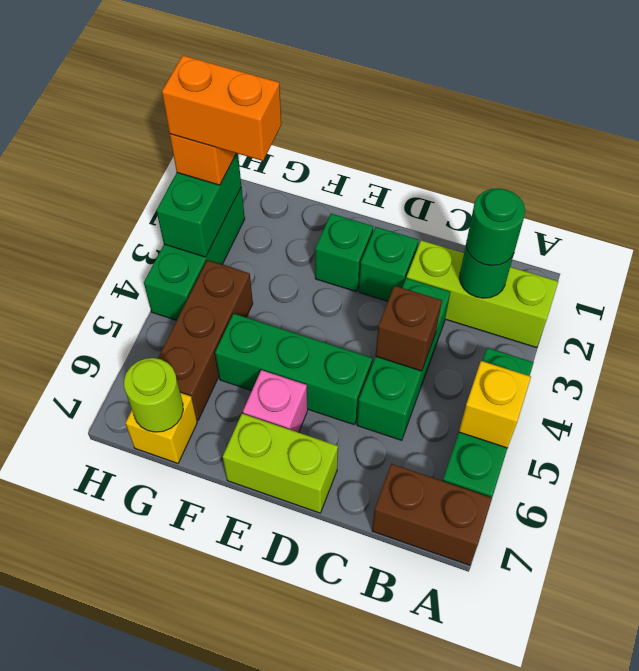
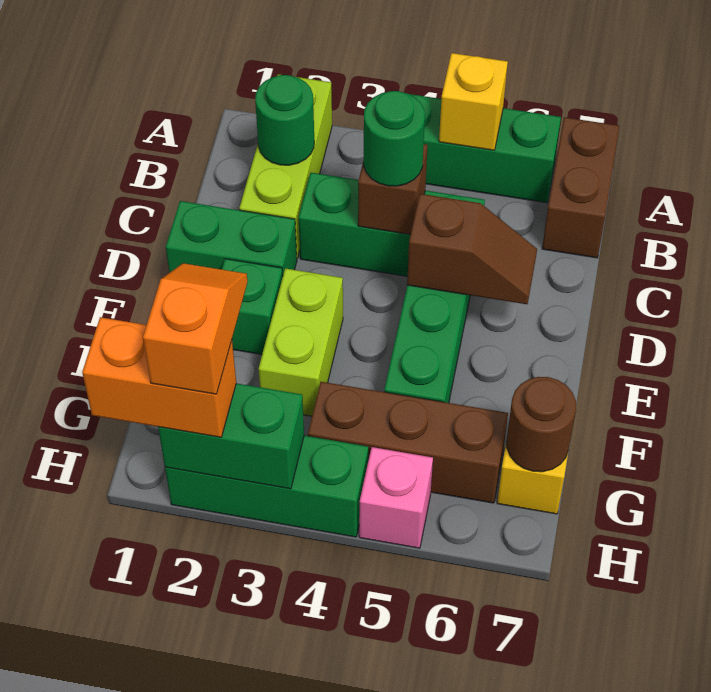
green round brick B2 level 3 -> green round brick C4 level 3
green brick D2 level 1 -> green brick D1:D2 level 1
none -> brown slope D5:D6 level 2 top 5
lime brick D7:E7 level 1 -> lime brick E3:F3 level 1
pink brick E6 level 1 -> pink brick H5 level 1
orange brick G2:H2 level 4 -> orange slope G2:H2 level 4 top H
lime round brick G7 level 2 -> brown round brick G7 level 2

